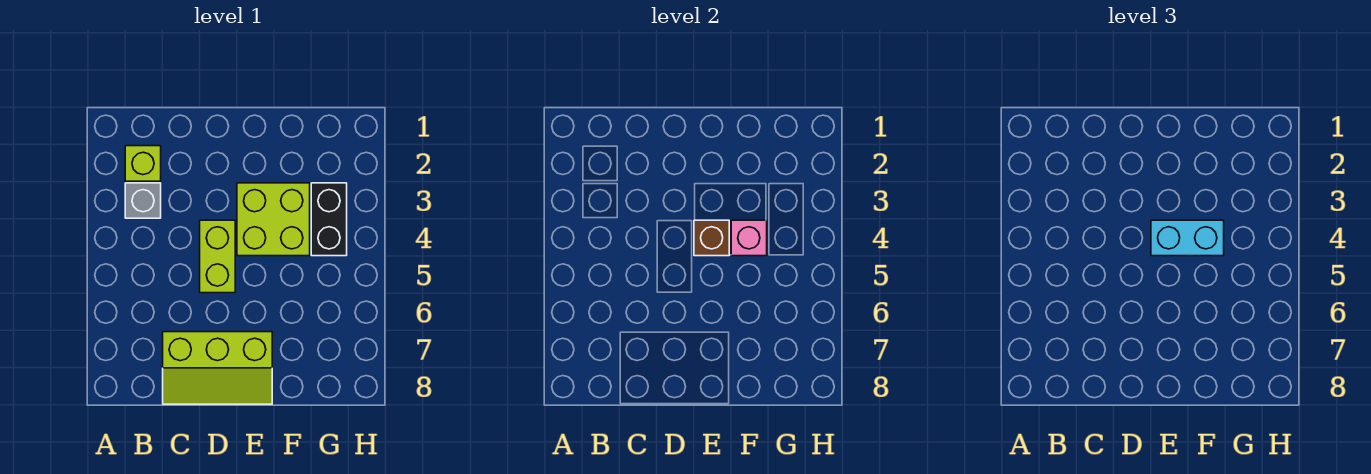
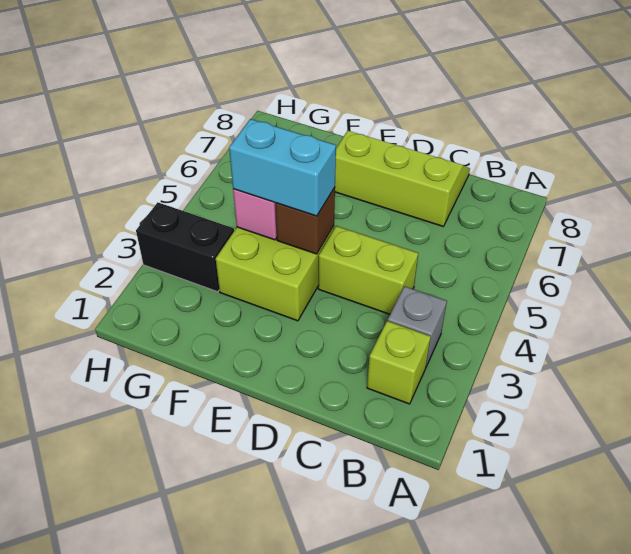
lime brick D4:D5 level 1 -> lime brick C4:D4 level 1
black brick G3:G4 level 1 -> black brick G3:H3 level 1

